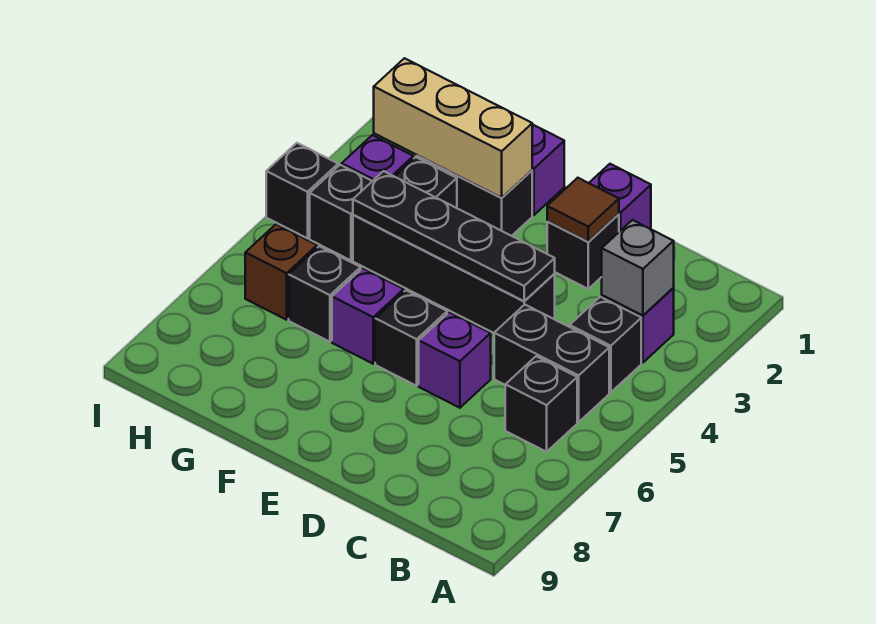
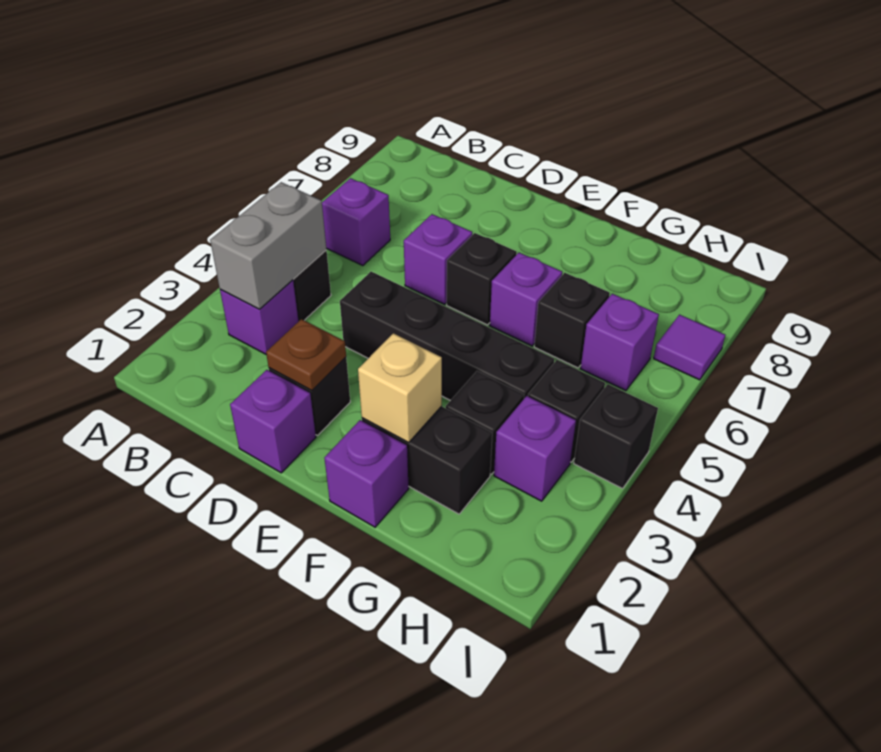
grey brick B3 level 2 -> grey brick B3:B4 level 2
black brick B5:C5 level 1 -> none
black brick B6 level 1 -> purple brick B6 level 1
brown tile D2 level 2 -> brown plate D2 level 2
black plate D4:G4 level 2 -> none
tan brick F2:H2 level 2 -> tan brick F2 level 2
brown brick H6 level 1 -> purple brick H6 level 1
none -> purple tile I7 level 1

